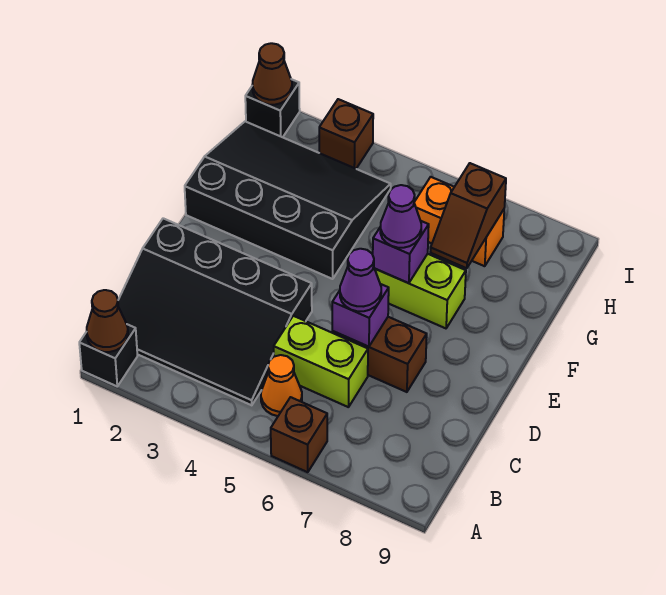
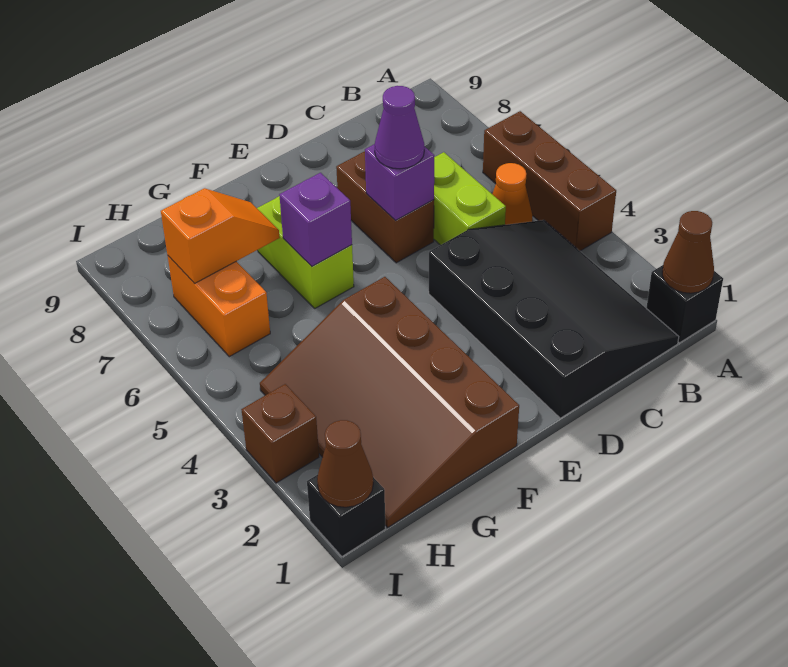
brown brick A6 level 1 -> brown brick A4:A6 level 1
black slope F1:H4 level 1 top F -> brown slope F1:H4 level 1 top F
purple cone F6 level 3 -> none
brown slope G7:H7 level 2 top H -> orange slope G7:H7 level 2 top H

